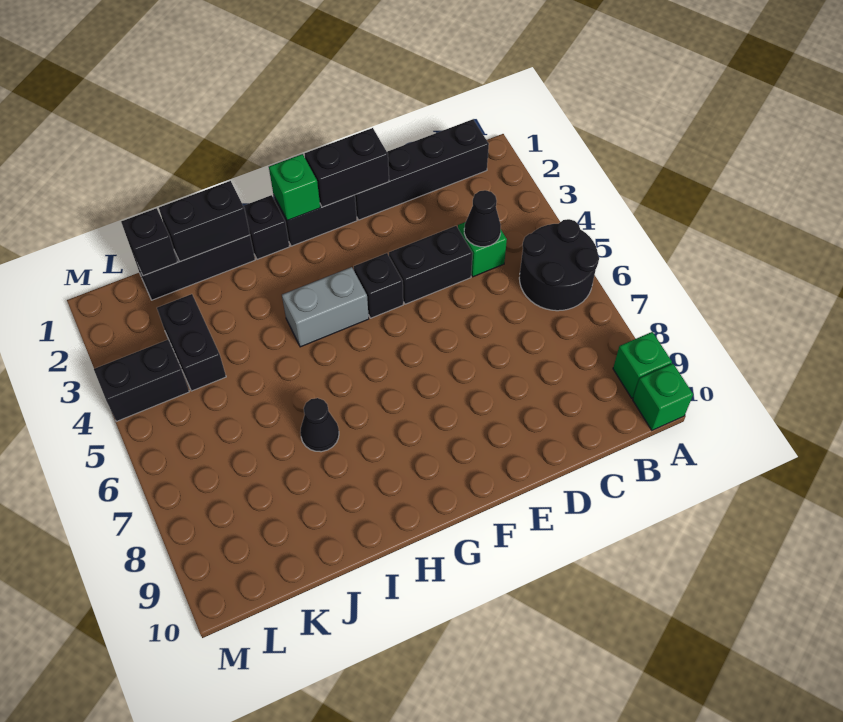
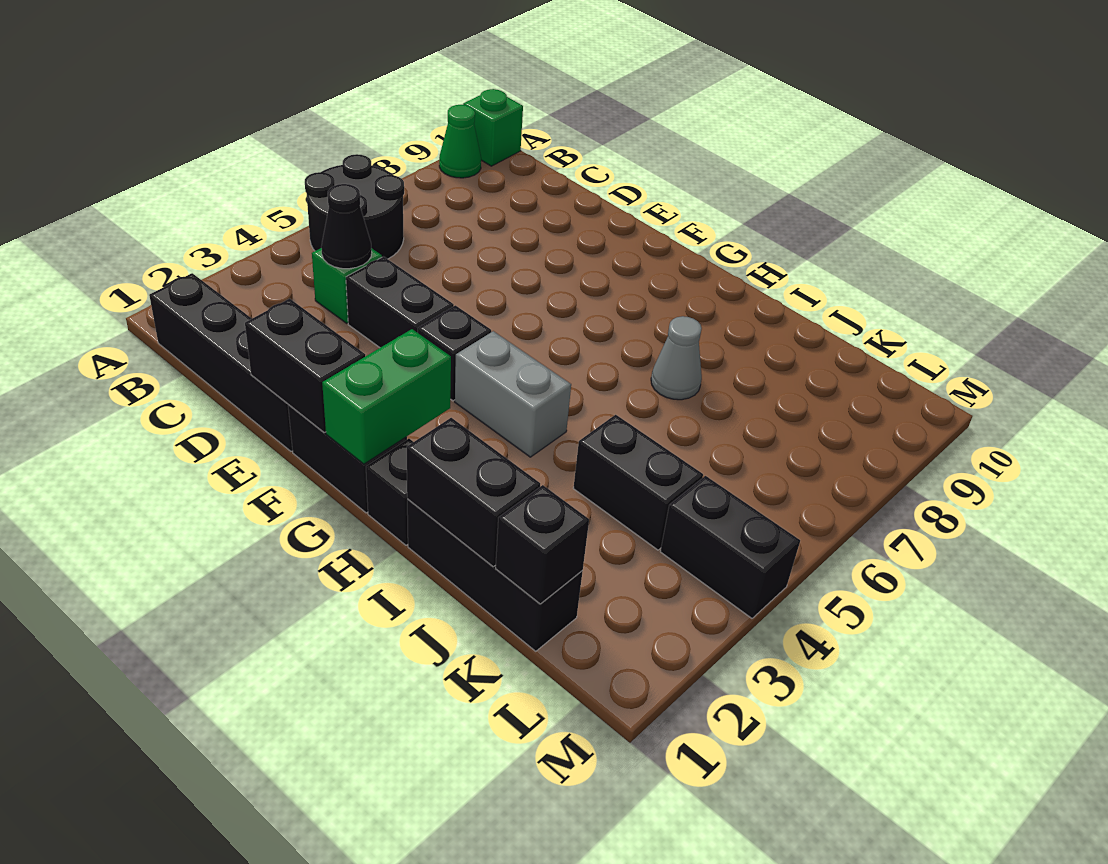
green brick A9 level 1 -> green cone A9 level 1
green brick G1 level 2 -> green brick G1:G2 level 2
black cone I7 level 1 -> grey cone I7 level 1
black brick K3:K4 level 1 -> black brick J4:K4 level 1

